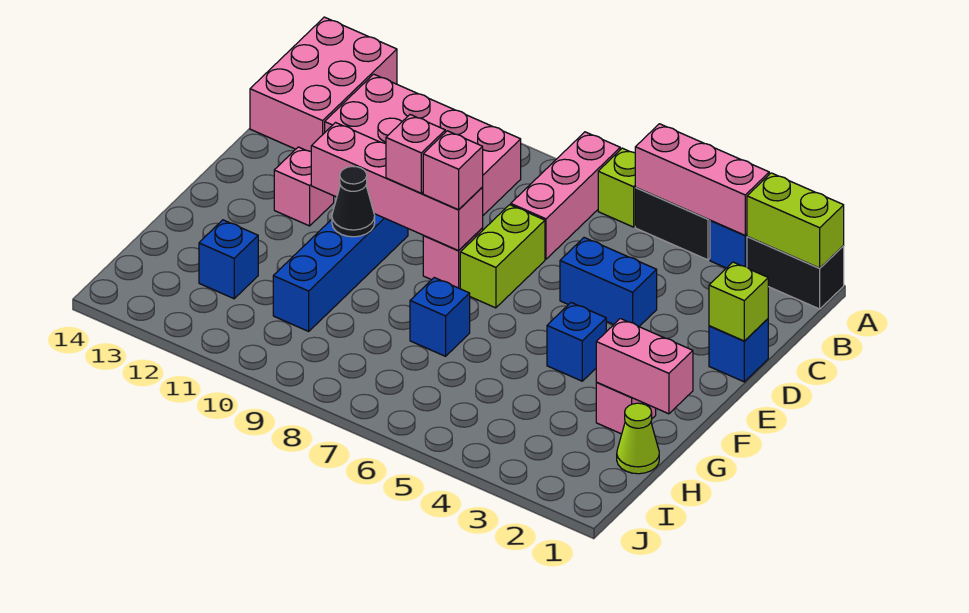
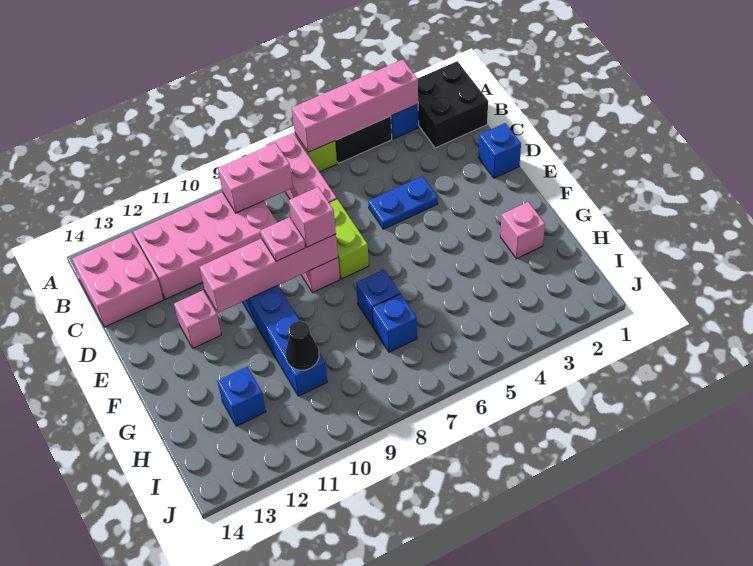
black brick A1:A2 level 1 -> black brick A1:B2 level 1
lime brick A1:A2 level 2 -> none
pink brick A3:A5 level 2 -> pink brick A3:A6 level 2
pink brick A13:C14 level 1 -> pink brick B13:C14 level 1
lime brick D1 level 2 -> none
blue brick D4:D5 level 1 -> blue plate D4:D5 level 1
pink brick E9 level 3 -> pink plate E9 level 3
blue brick F4 level 1 -> blue brick H7 level 1
black cone F10 level 2 -> black cone H10 level 2
pink brick G1:G2 level 2 -> pink brick B8:B9 level 2
lime cone H1 level 1 -> none

